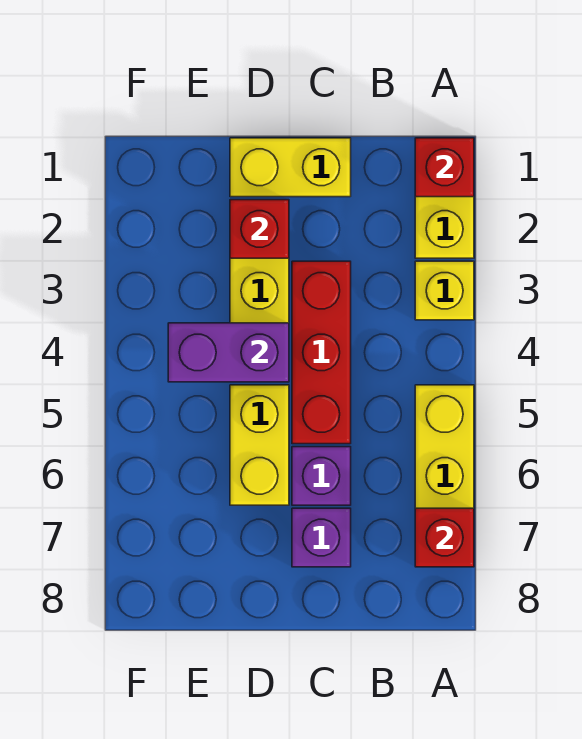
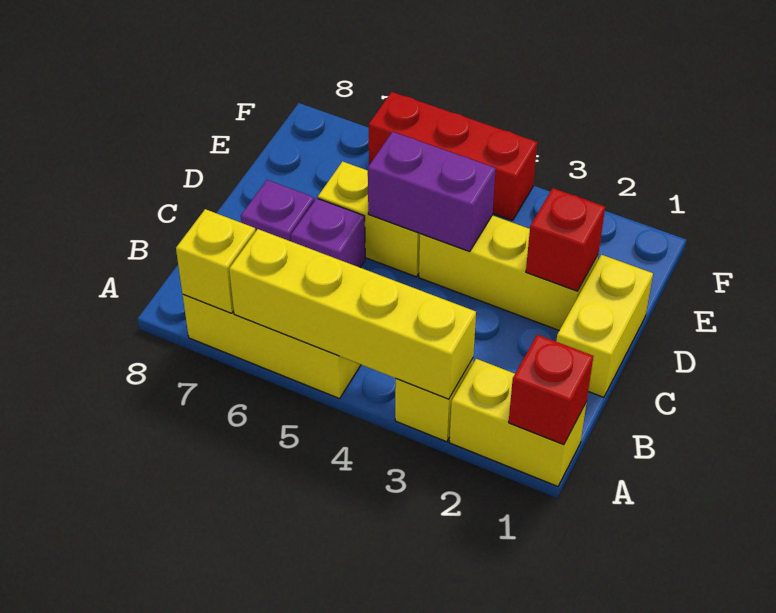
none -> yellow brick A3:A6 level 2
red brick A7 level 2 -> yellow brick A7 level 2
red brick C3:C5 level 1 -> red brick F4:F6 level 1
purple brick D4:E4 level 2 -> purple brick D4:D5 level 2

